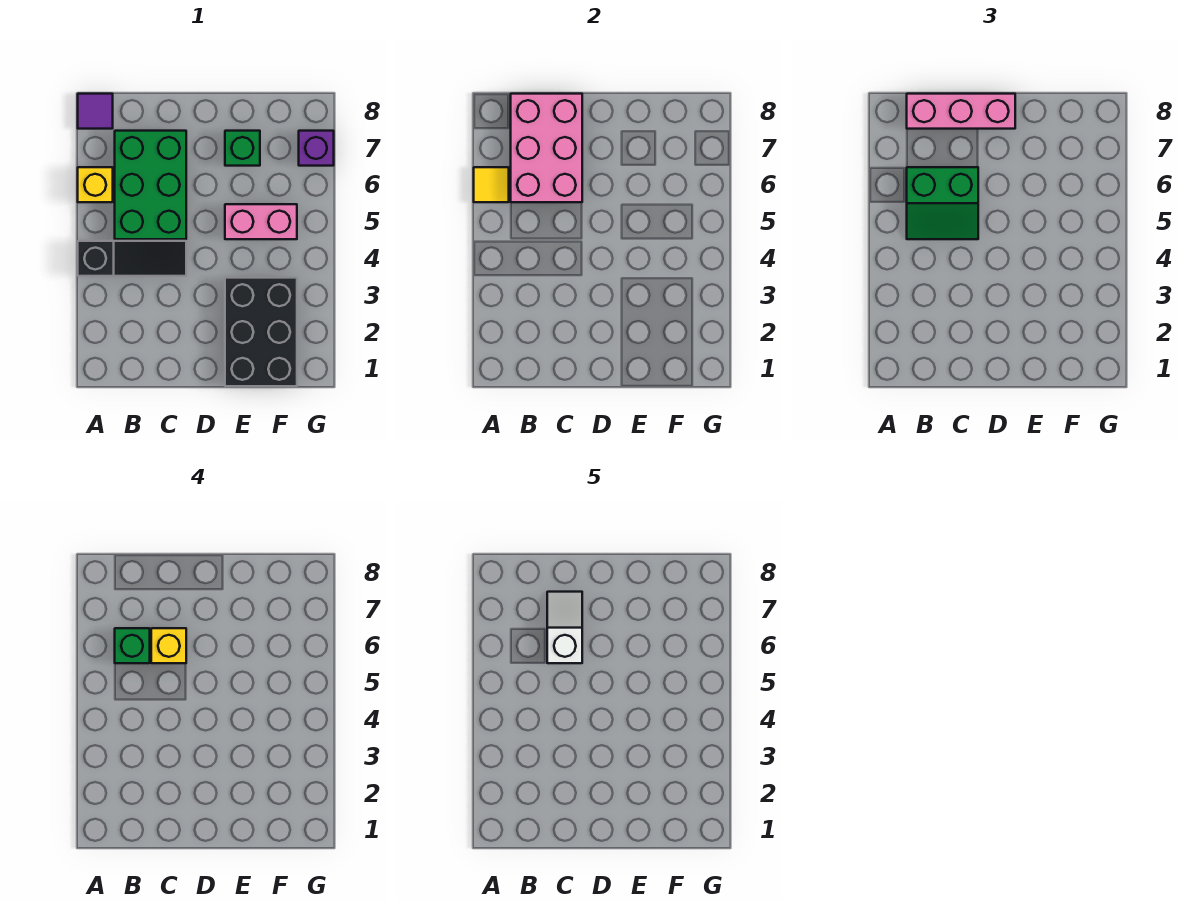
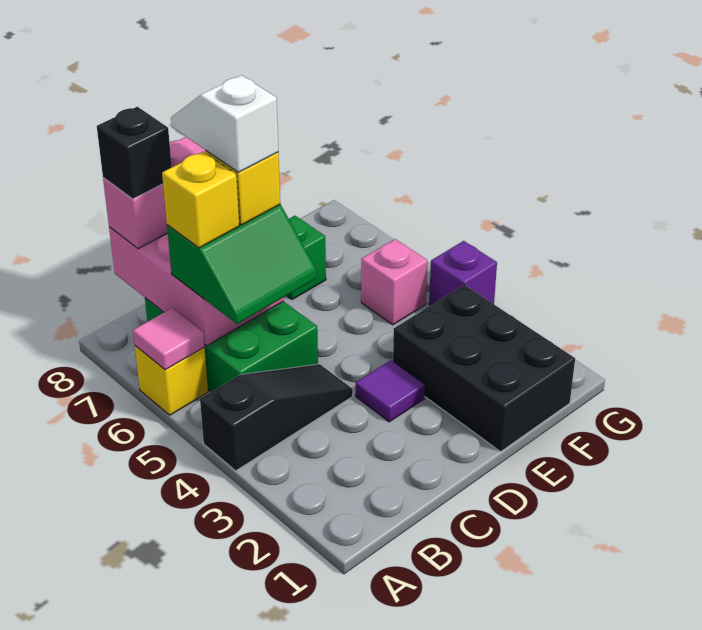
yellow tile A6 level 2 -> pink tile A6 level 2
purple tile A8 level 1 -> purple tile D3 level 1
green brick B6 level 4 -> yellow brick B6 level 4
none -> black brick B8 level 4
pink brick E5:F5 level 1 -> pink brick F5 level 1
purple brick G7 level 1 -> purple brick G4 level 1

